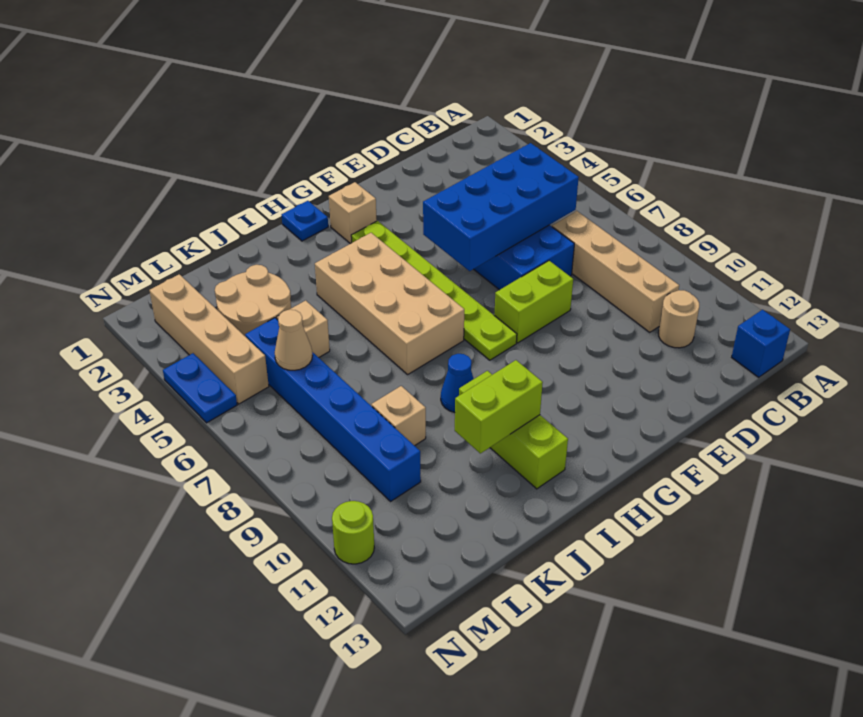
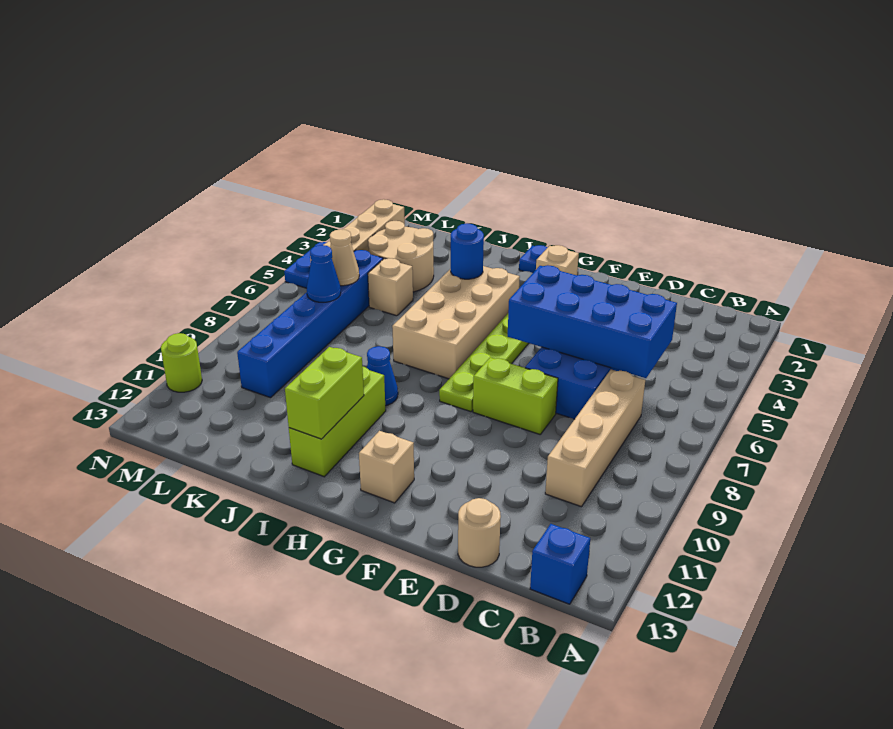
tan round brick C11 level 1 -> tan round brick D13 level 1
none -> blue round brick I4 level 2
lime brick I11:J11 level 2 -> lime brick I11:I12 level 2
tan brick K9 level 1 -> tan brick G12 level 1
none -> blue cone L7 level 2

